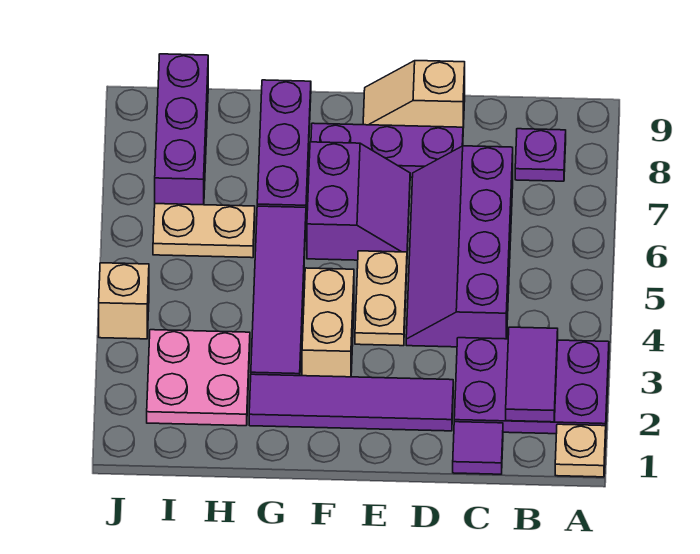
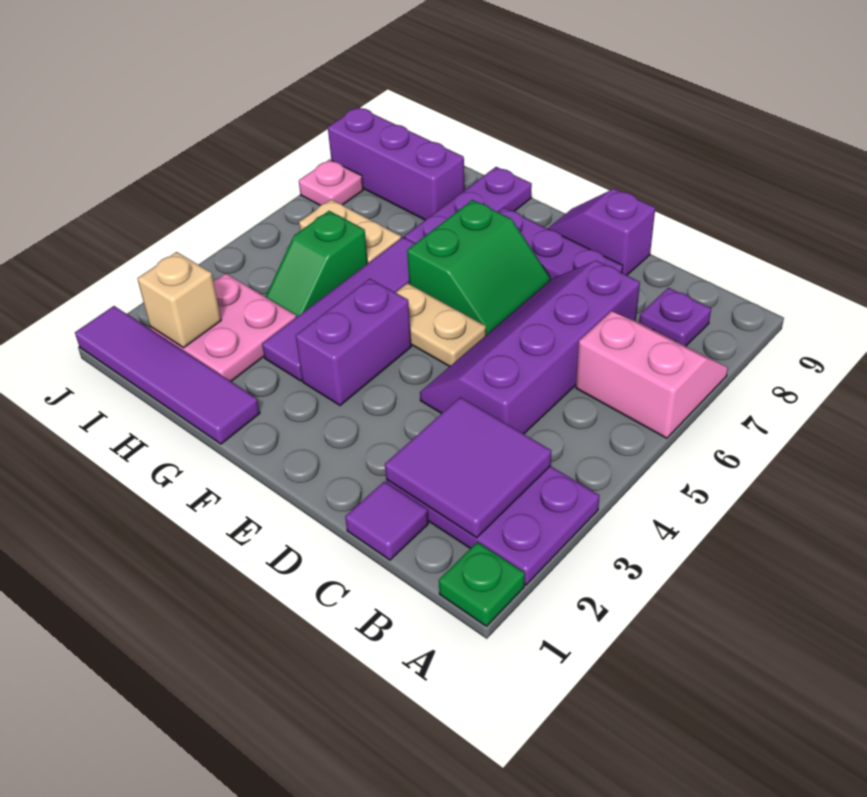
tan plate A1 level 1 -> green plate A1 level 1
none -> pink slope A6:B7 level 1 top 6
purple tile B2:B3 level 2 -> purple tile B2:C3 level 2
purple tile D2:G2 level 1 -> purple tile G1:J1 level 1
tan slope D9:E9 level 1 top D -> purple slope D9:E9 level 1 top D
tan plate E4:E5 level 1 -> tan plate E5:F5 level 1
purple slope E6:F7 level 1 top F -> green slope E6:F7 level 1 top F
tan brick F3:F4 level 1 -> purple brick F3:F4 level 1
none -> green slope H4:H5 level 1 top 5
purple brick I7:I9 level 1 -> purple brick H8:J8 level 1
tan brick J4 level 1 -> tan brick I2 level 2
none -> pink plate J7 level 1

